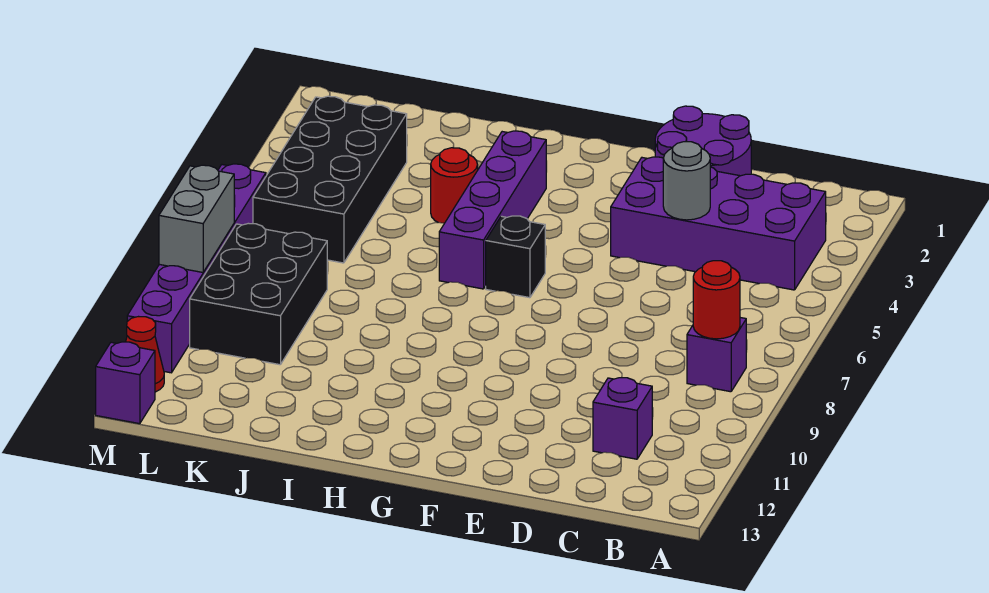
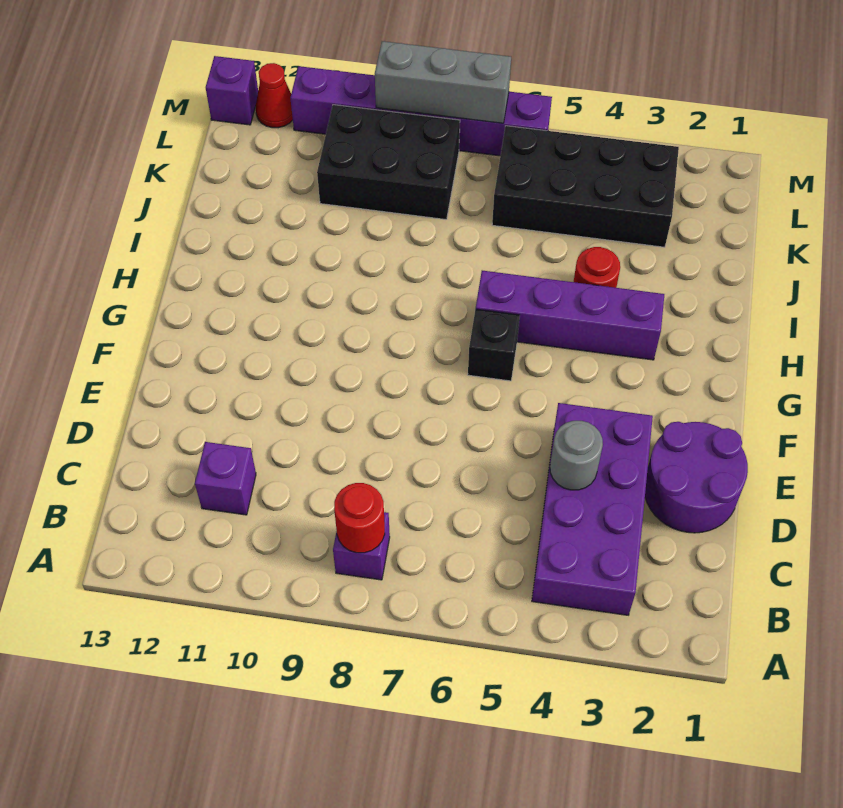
grey brick M8:M9 level 2 -> grey brick M7:M9 level 2

